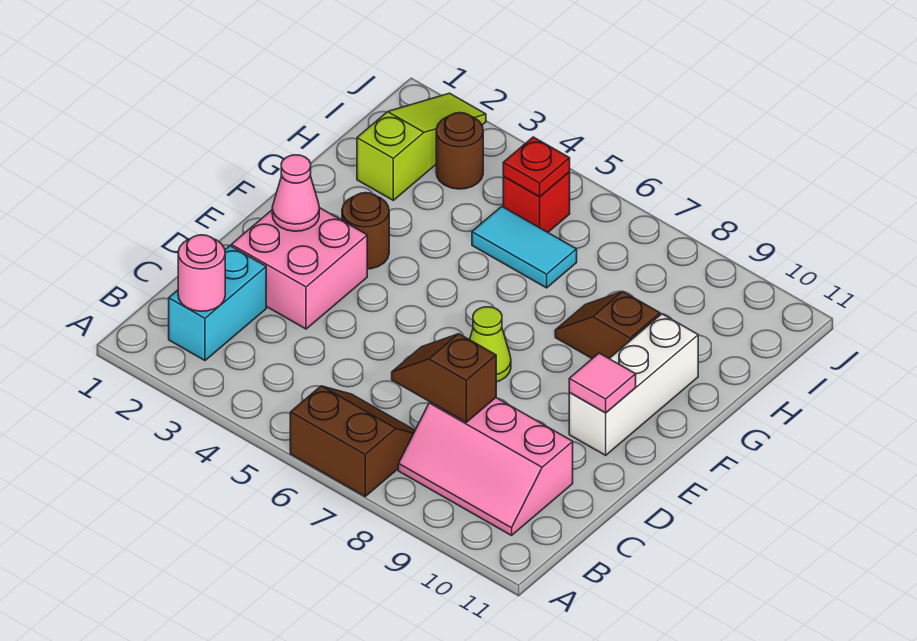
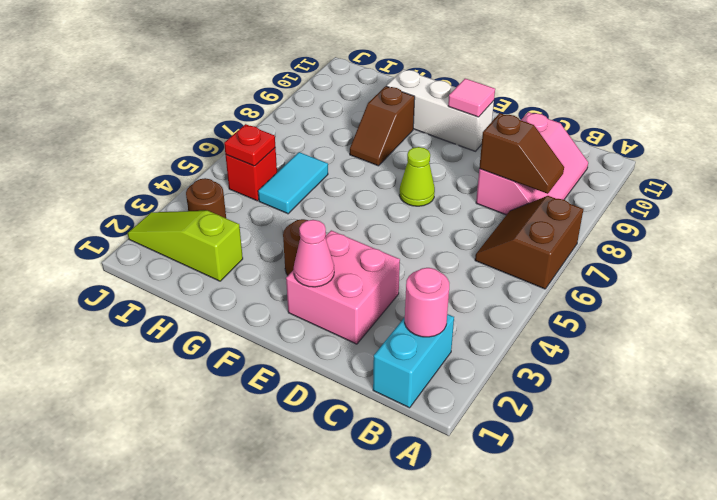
cyan brick B2:C2 level 1 -> cyan brick B1:B2 level 1
brown slope C7:C8 level 2 top 8 -> brown slope B8:C8 level 2 top C

